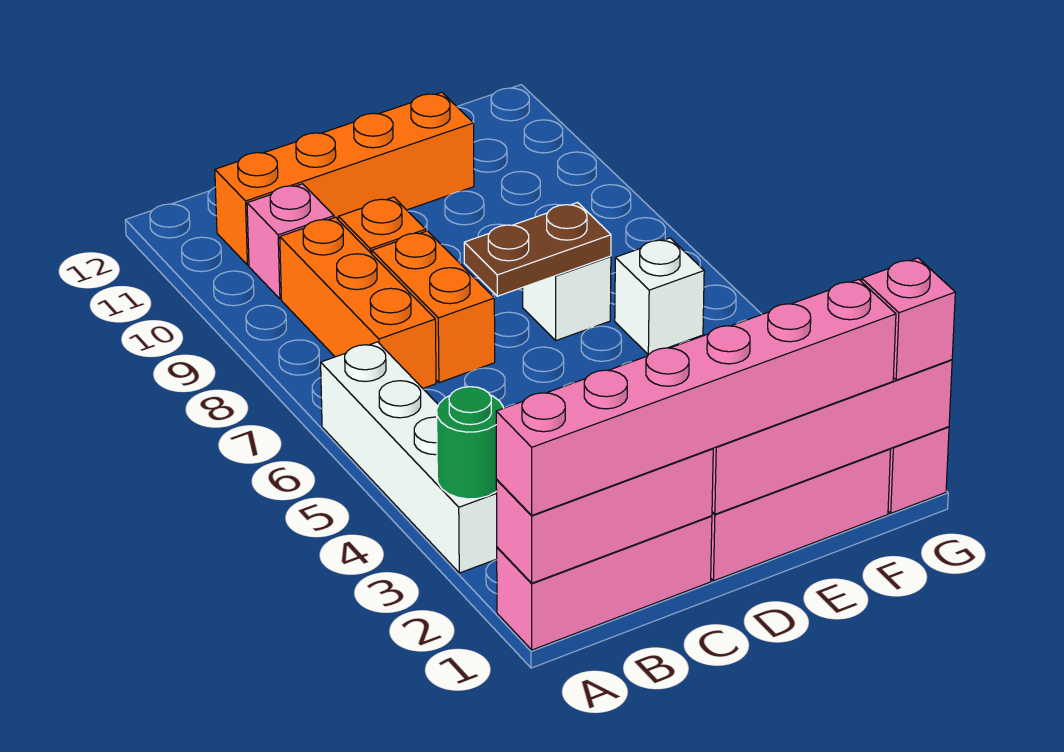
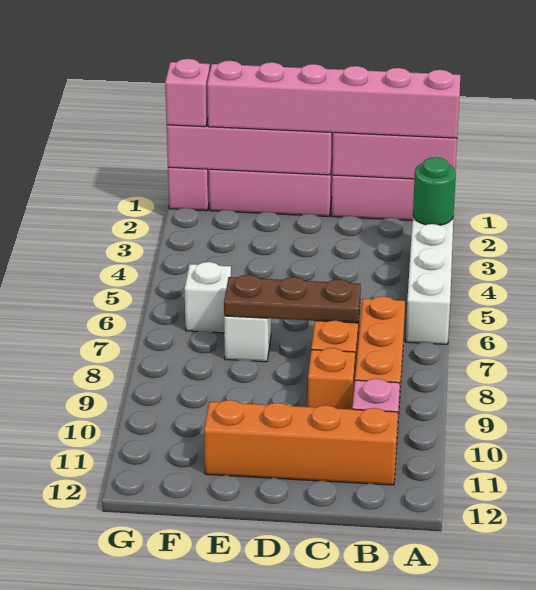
brown plate D7:E7 level 2 -> brown plate C7:E7 level 2

